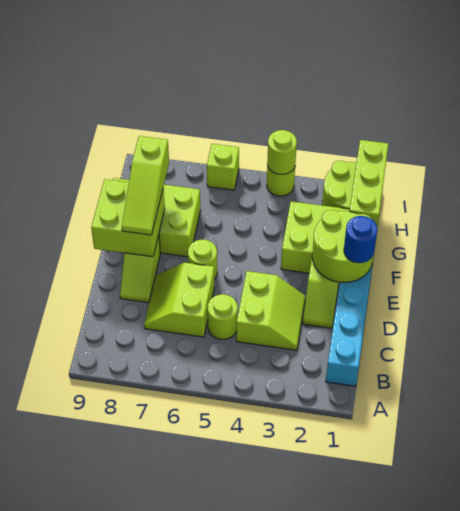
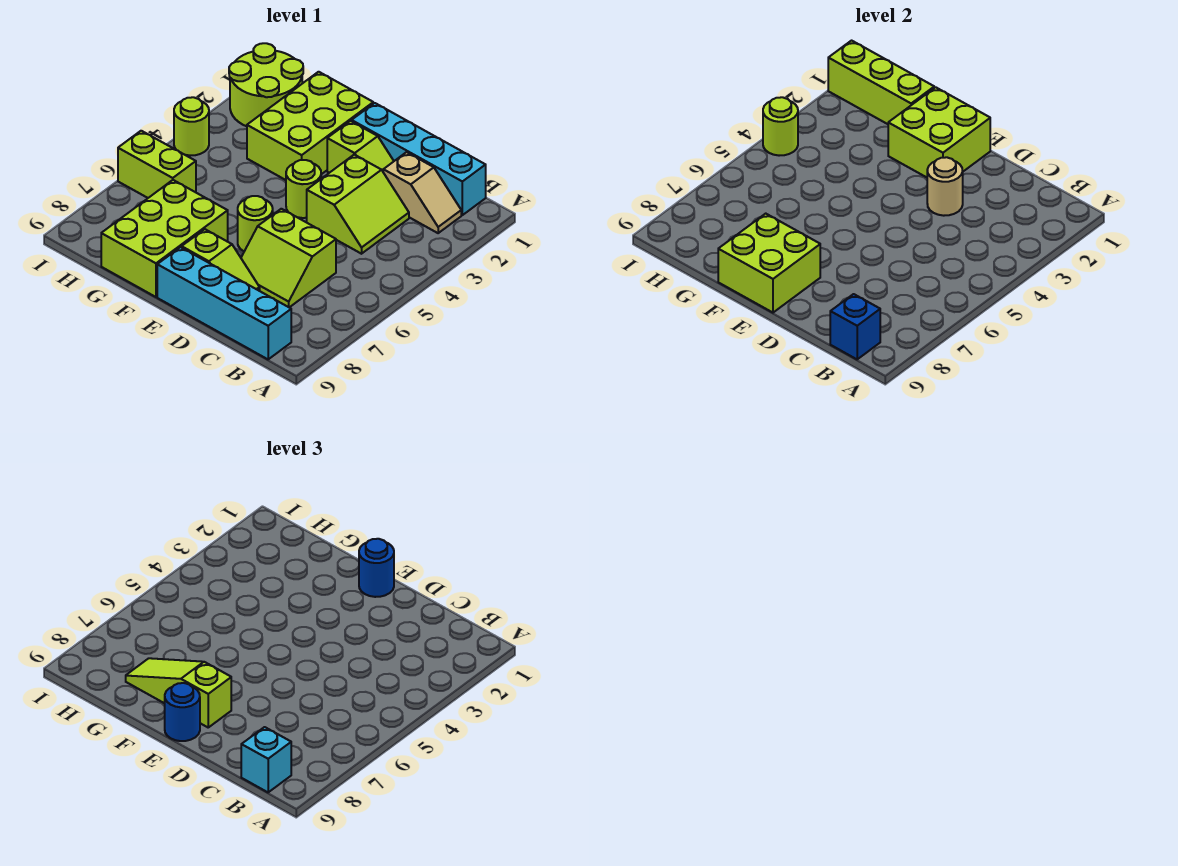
none -> tan slope B2:C2 level 1 top C
none -> cyan brick B9:E9 level 1
none -> blue brick B9 level 2
none -> cyan brick B9 level 3
lime slope C3:D4 level 1 top 4 -> lime slope C3:D4 level 1 top D
lime round brick C5 level 1 -> lime round brick E4 level 1
none -> tan round brick D3 level 2
lime round brick E1:F2 level 2 -> lime brick E1:F2 level 2
lime slope E8:G8 level 3 top G -> lime slope E8:G8 level 3 top E
none -> blue round brick E9 level 3
lime brick I6 level 1 -> lime brick H6:I6 level 1

